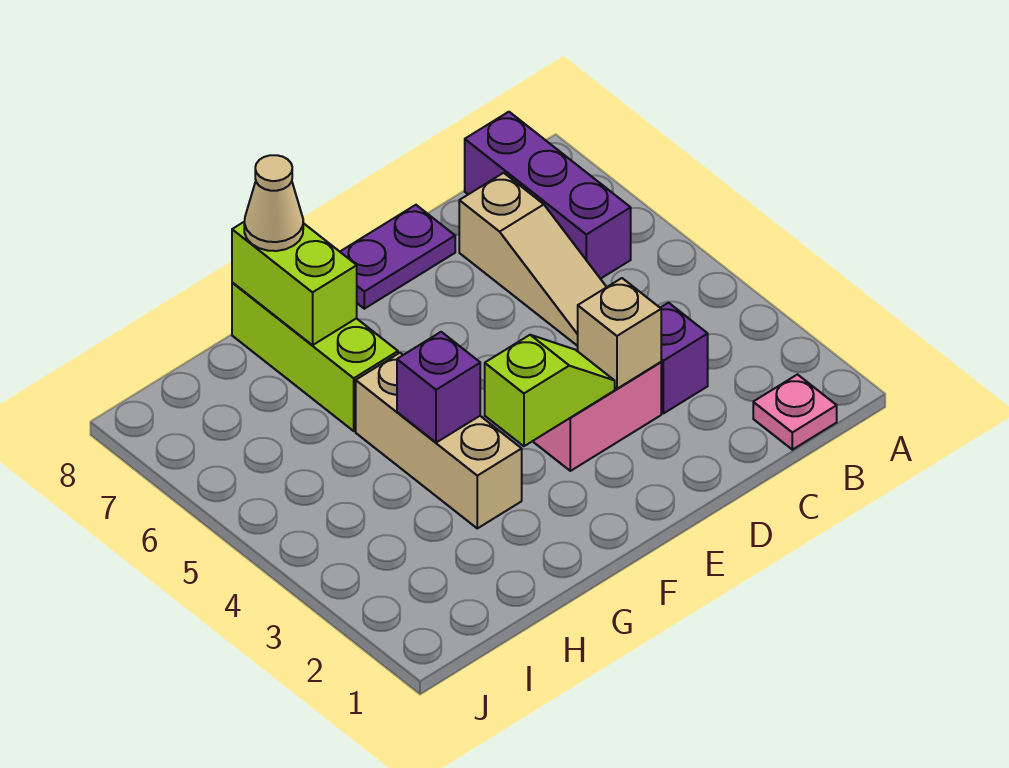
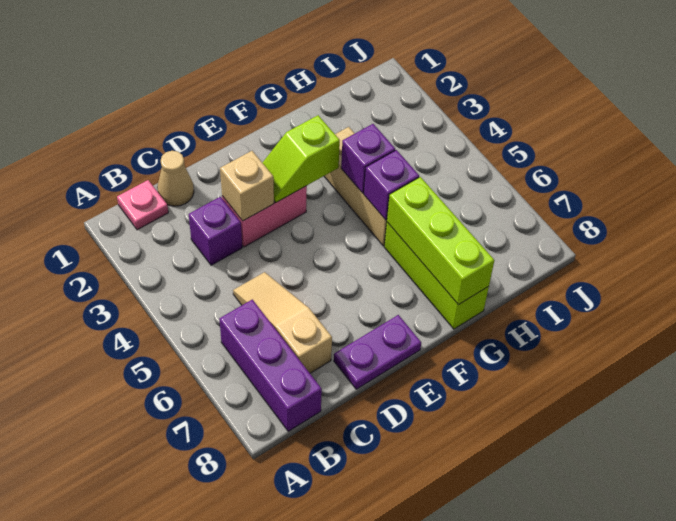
none -> purple brick G5 level 2
lime brick G7:G8 level 2 -> lime brick G6:G8 level 2
tan cone G8 level 3 -> tan cone C1 level 1

